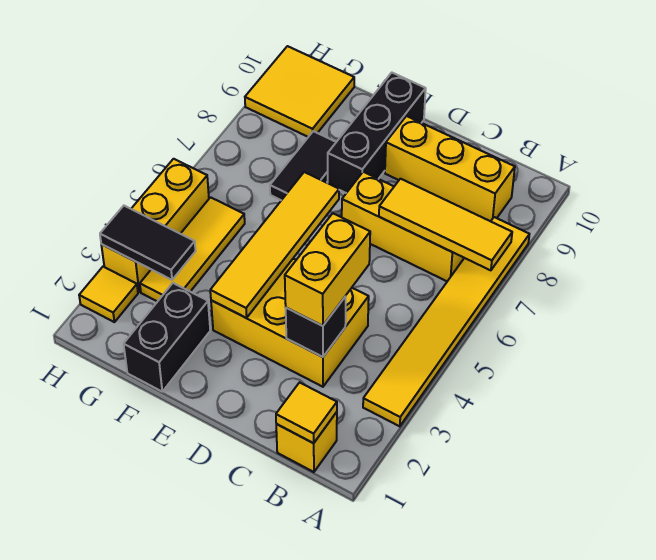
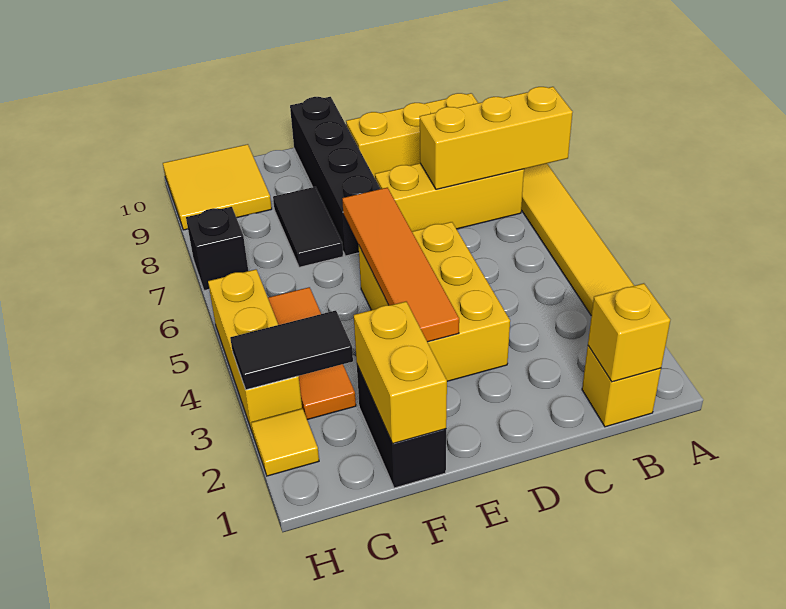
yellow tile A7:C7 level 2 -> yellow brick A7:C7 level 2
yellow tile B1 level 2 -> yellow brick B1 level 2
yellow brick C3:E4 level 1 -> yellow brick D3:E5 level 1
black brick C3 level 2 -> black brick H7 level 1
yellow brick C3:C4 level 3 -> yellow brick F1:F2 level 2
yellow tile E3:E6 level 2 -> orange tile E3:E6 level 2
black brick E8:E10 level 1 -> black brick E7:E10 level 1
yellow tile G3:G5 level 1 -> orange tile G3:G5 level 1

